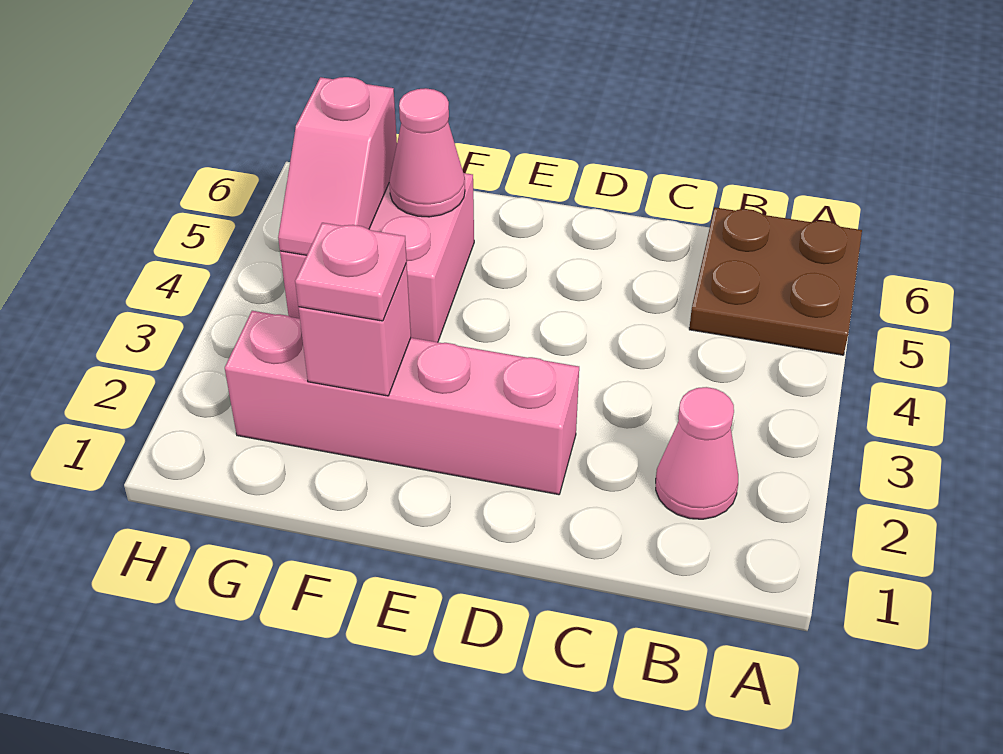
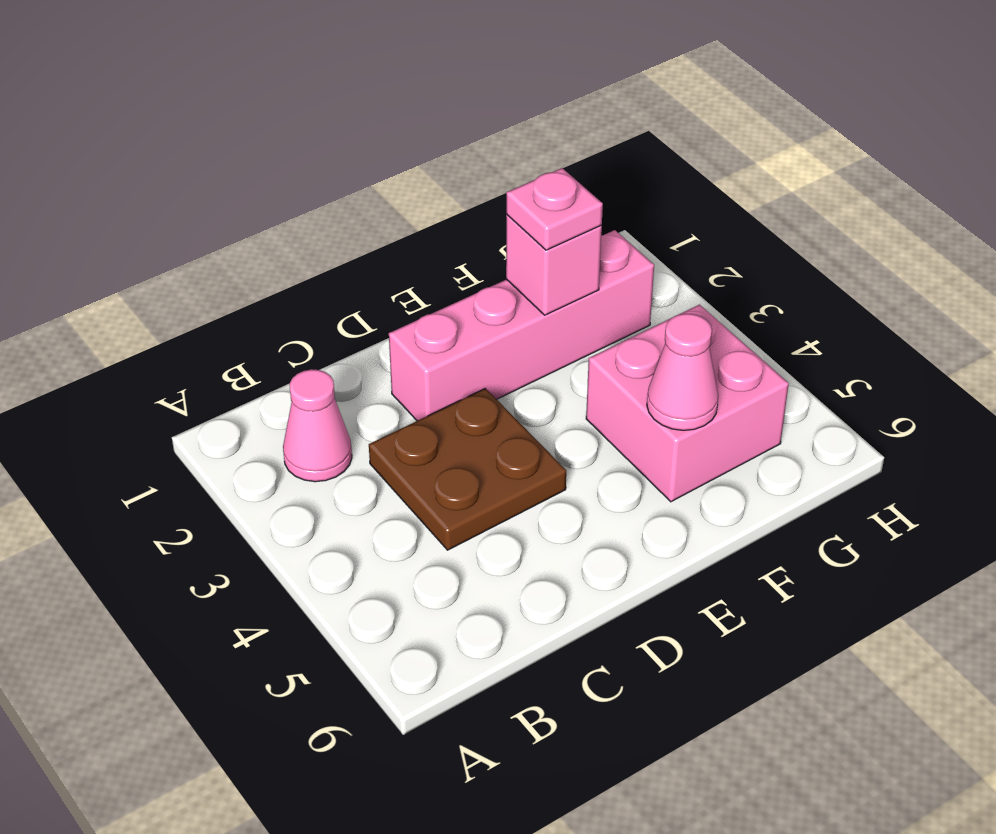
brown plate A5:B6 level 1 -> brown plate C3:D4 level 1
pink slope G4:G5 level 2 top 5 -> none

